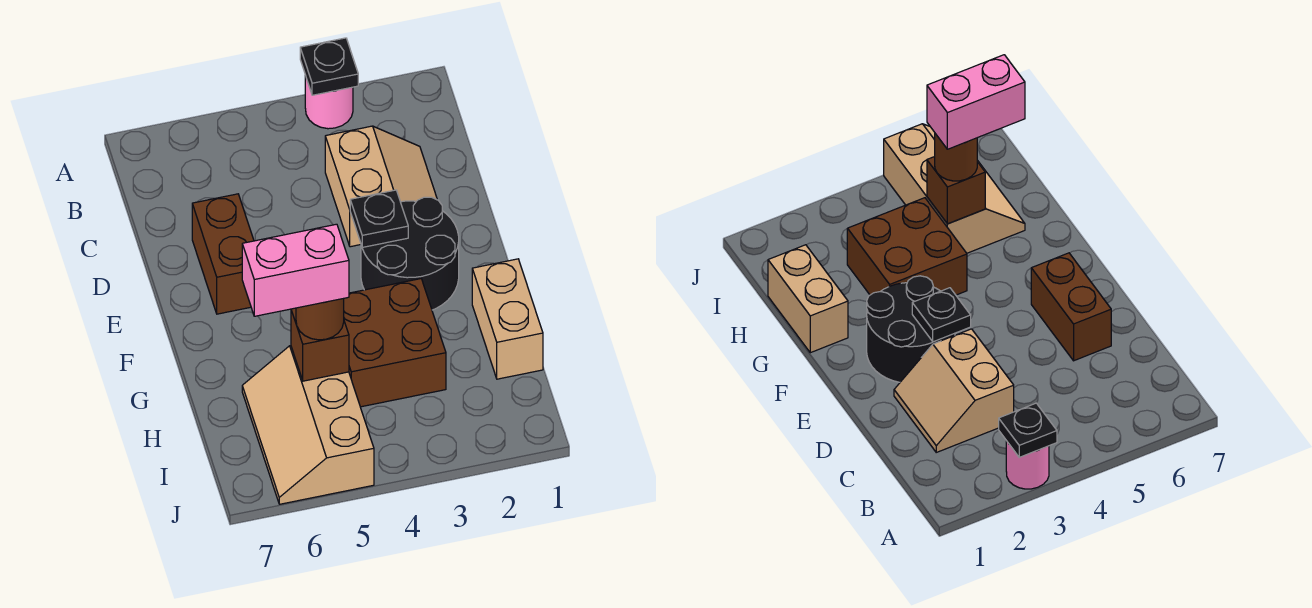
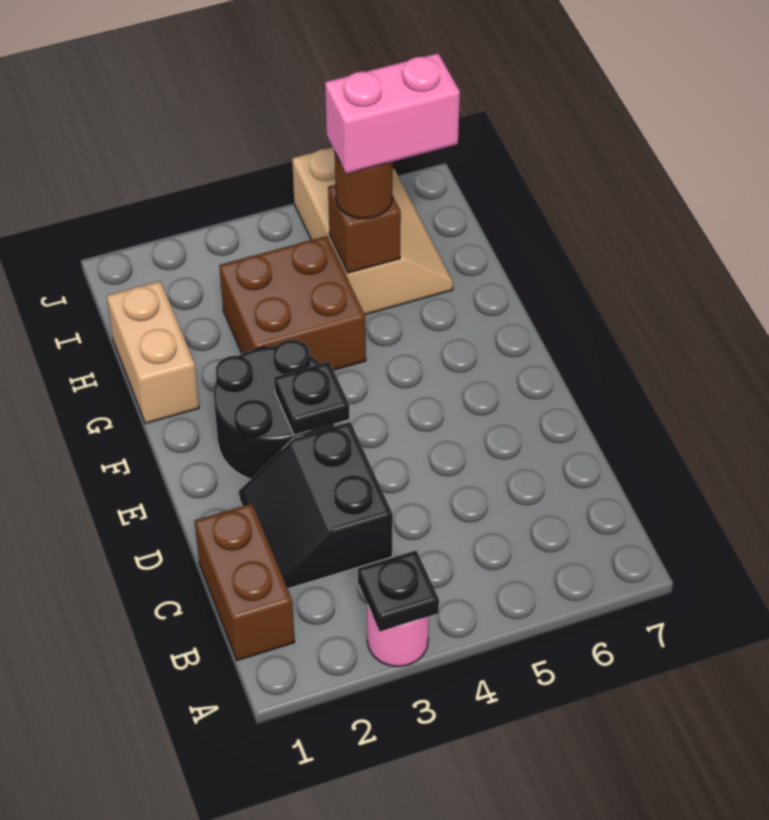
tan slope C2:D3 level 1 top 3 -> black slope C2:D3 level 1 top 3
brown brick D6:E6 level 1 -> brown brick B1:C1 level 1

